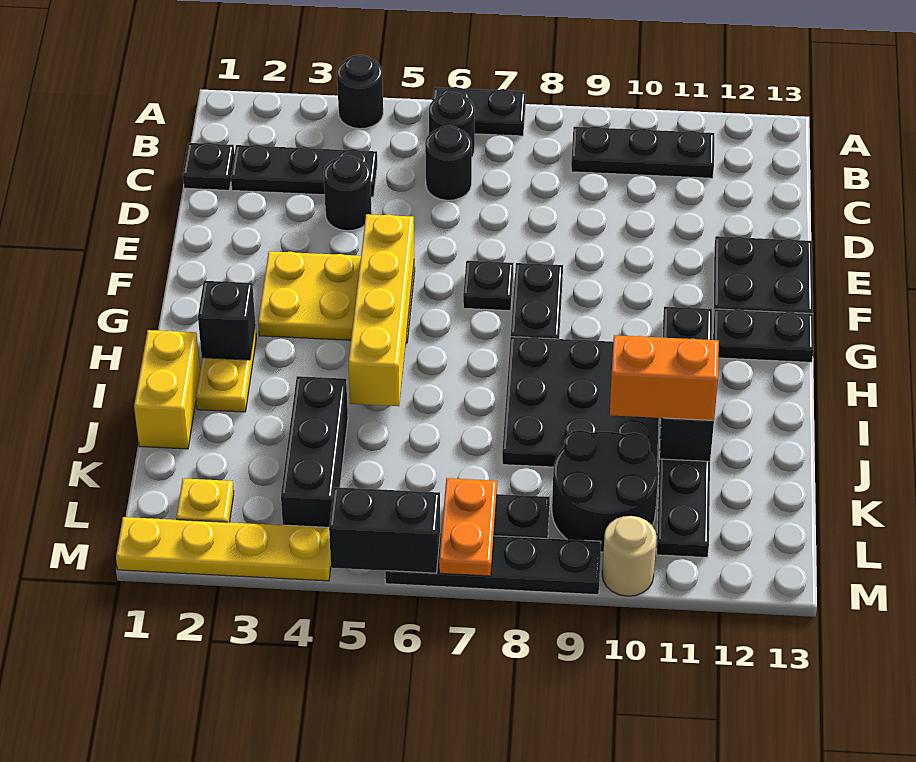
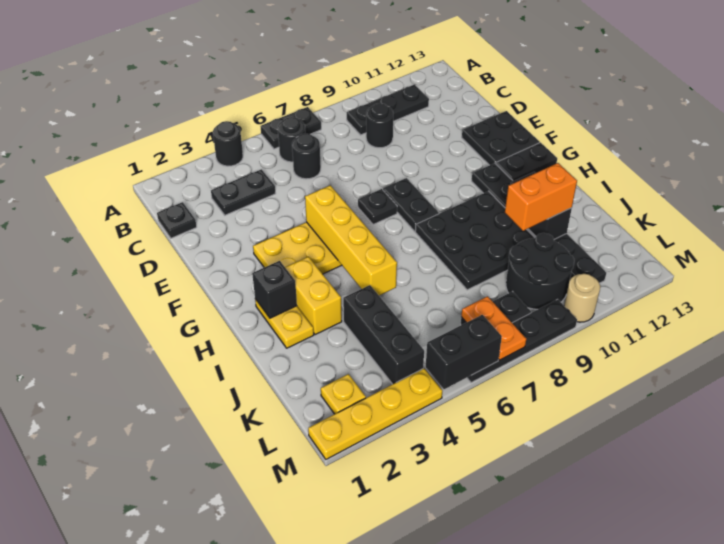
black plate C2:C4 level 1 -> black plate C3:C4 level 1
black round brick D4 level 1 -> black round brick C9 level 1
yellow brick I1:J1 level 1 -> yellow brick H3:I3 level 1

